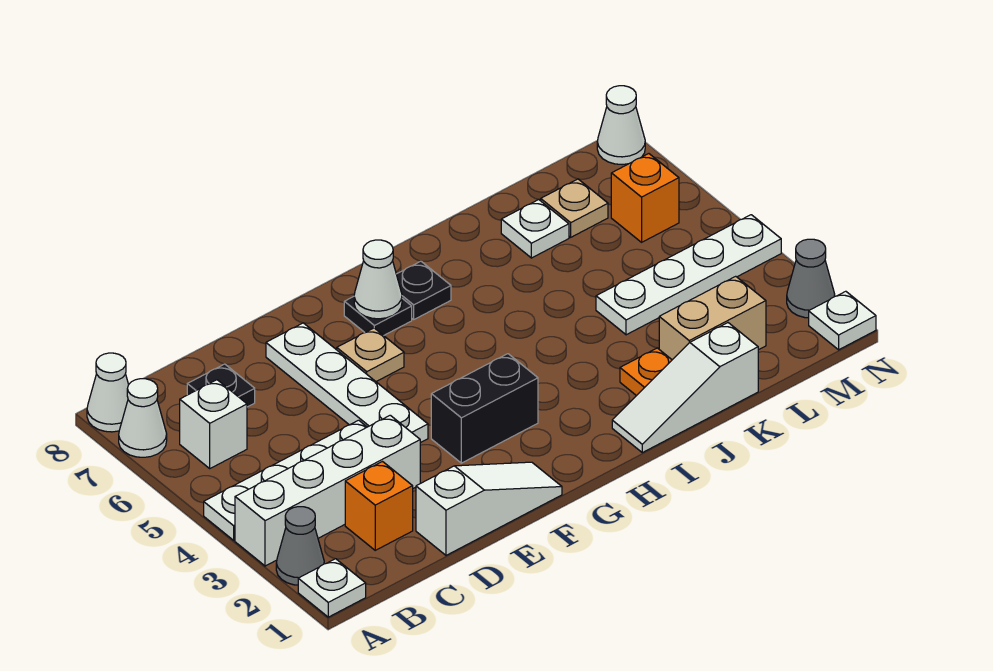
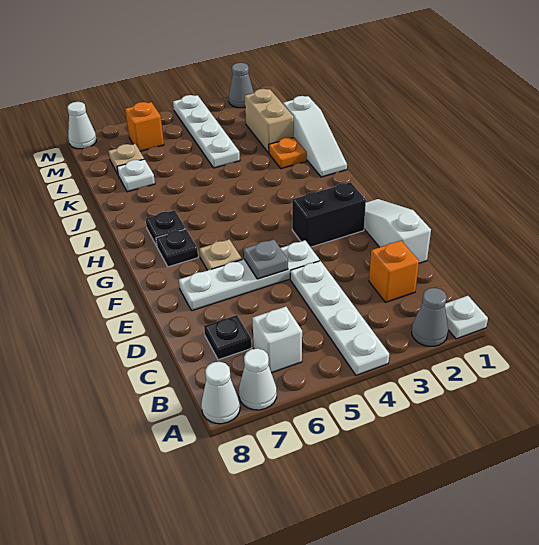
white brick A3:D3 level 1 -> none
none -> grey plate E5 level 2
black brick F3:G3 level 1 -> black brick F2:F3 level 1
white cone G7 level 2 -> none
white plate N1 level 1 -> none

